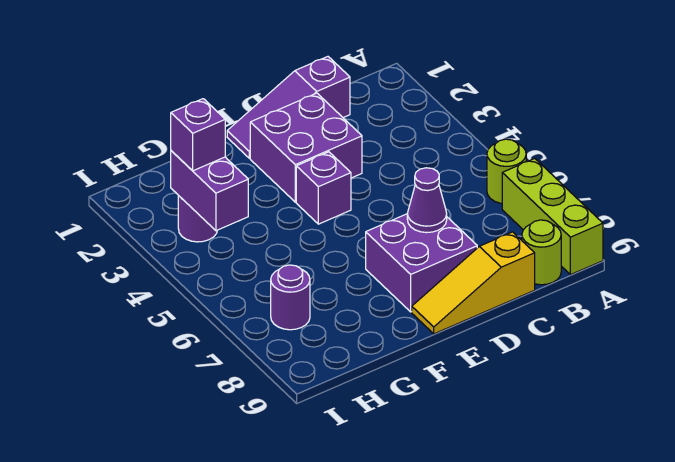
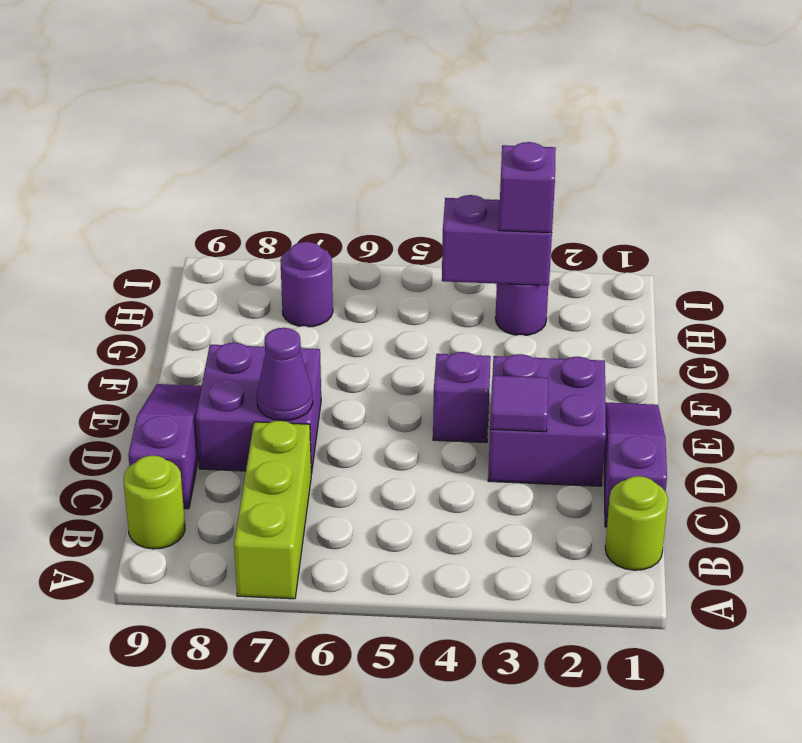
lime round brick A6 level 1 -> lime round brick B1 level 1
lime brick A7:A9 level 1 -> lime brick A7:C7 level 1
yellow slope C9:E9 level 1 top C -> purple slope C9:E9 level 1 top C
none -> purple tile D3 level 2

